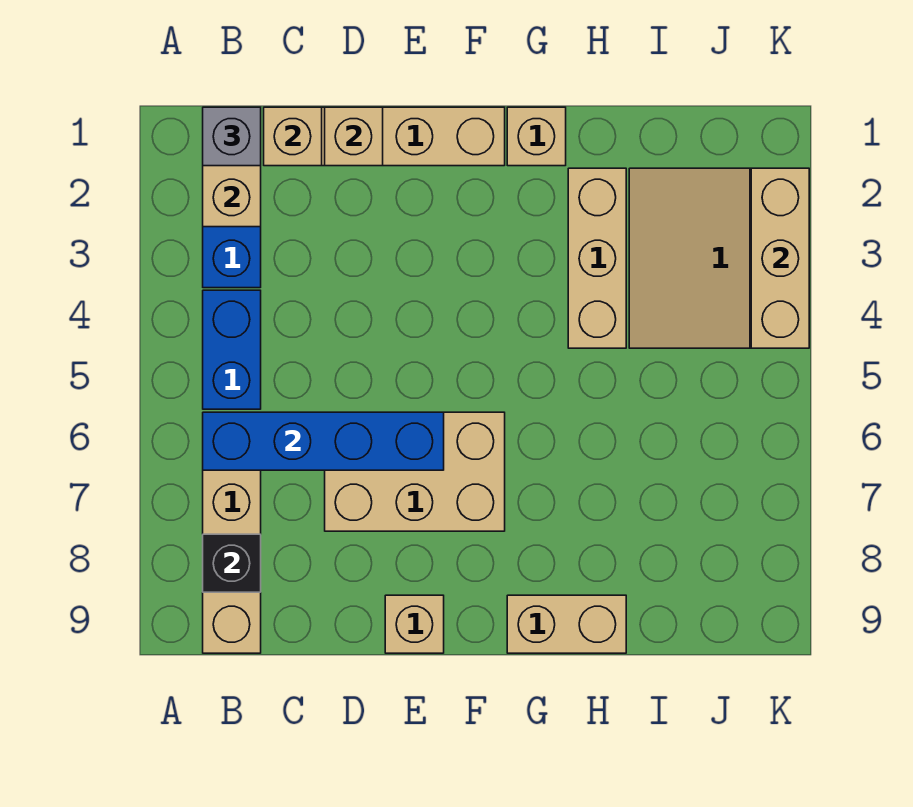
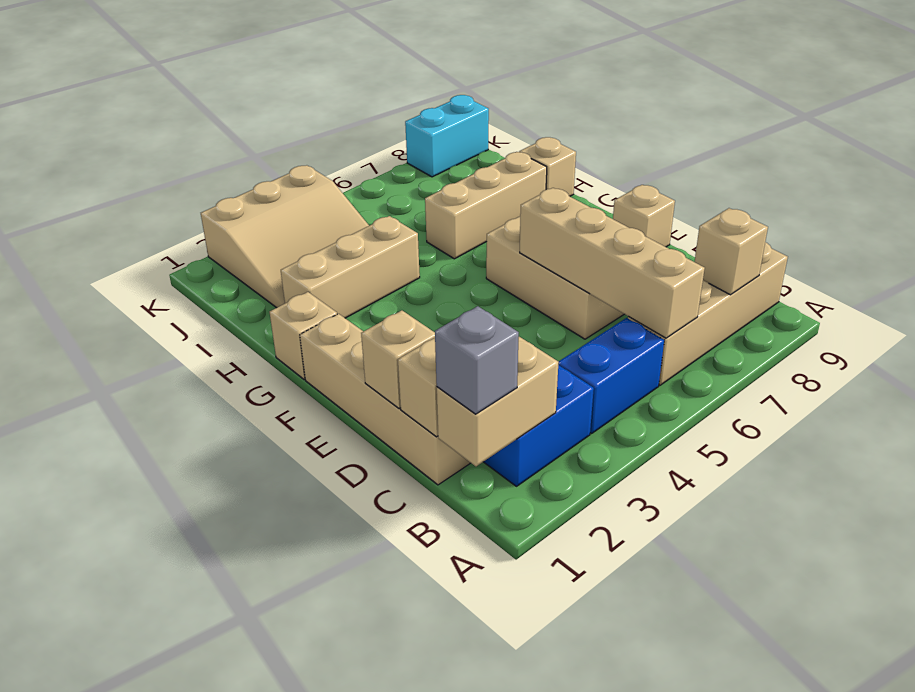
blue brick B6:E6 level 2 -> tan brick B6:E6 level 2
black brick B8 level 2 -> tan brick B8 level 2
tan brick G9:H9 level 1 -> tan brick H9 level 1
tan brick K2:K4 level 2 -> tan brick H6:H8 level 1
none -> cyan brick K8:K9 level 1

